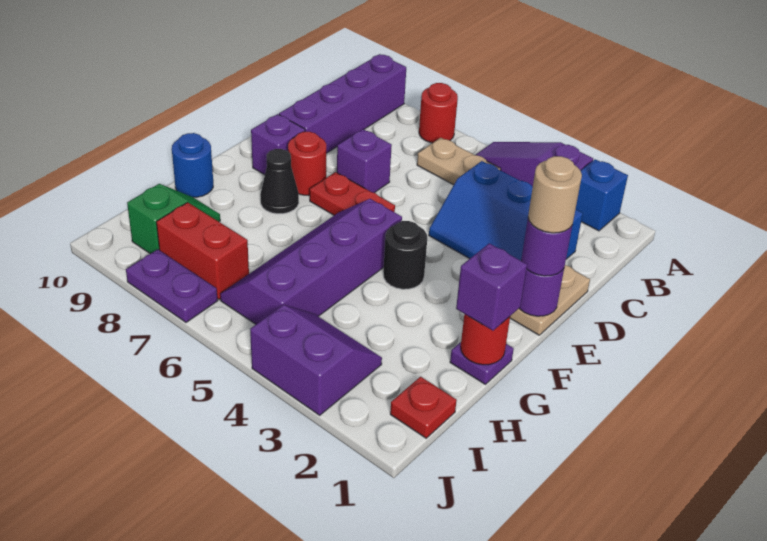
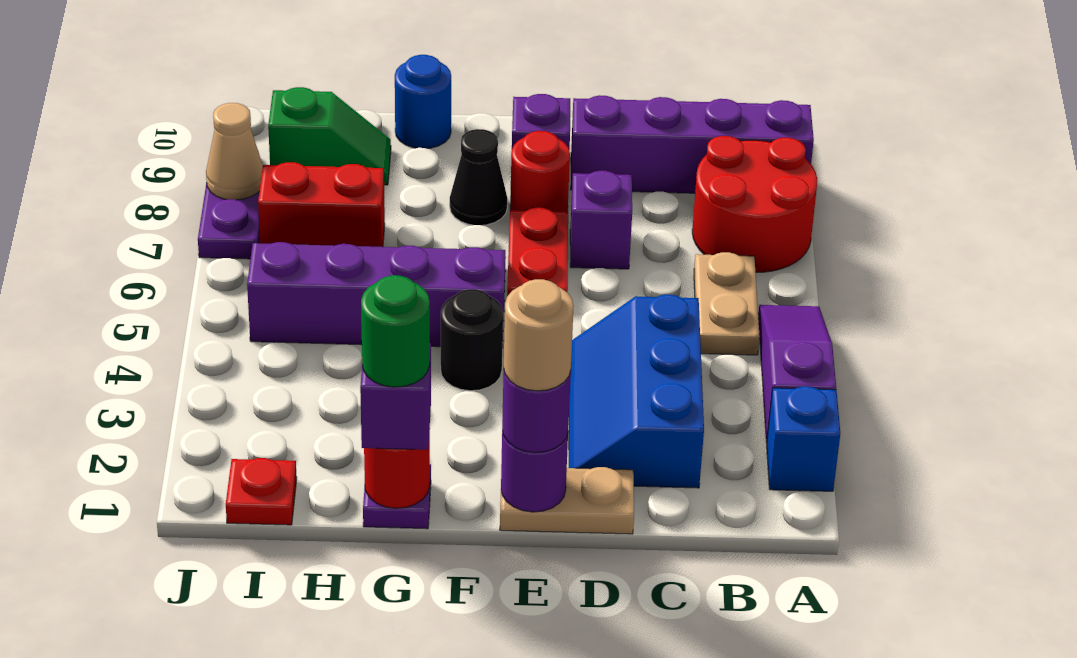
red round brick A7 level 1 -> red round brick A7:B8 level 1
none -> green round brick G1 level 4
purple slope I3:J4 level 1 top J -> none
red brick I7:I8 level 1 -> red brick H7:I7 level 1
none -> tan cone J8 level 2

